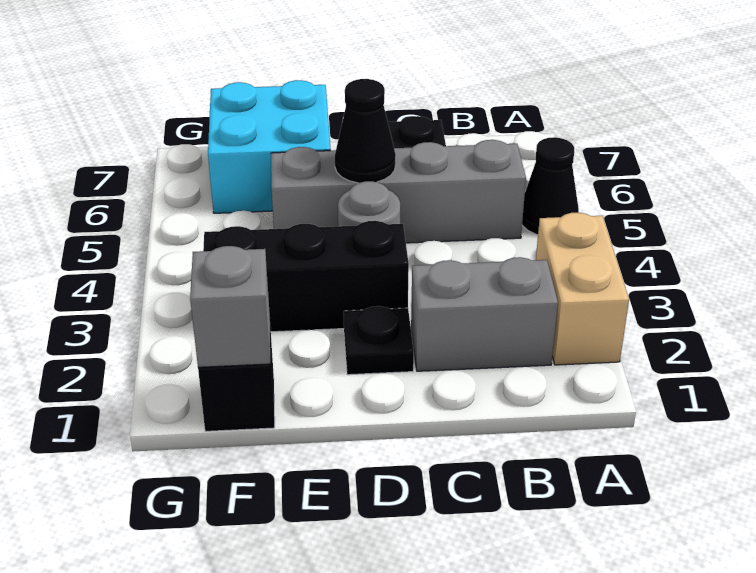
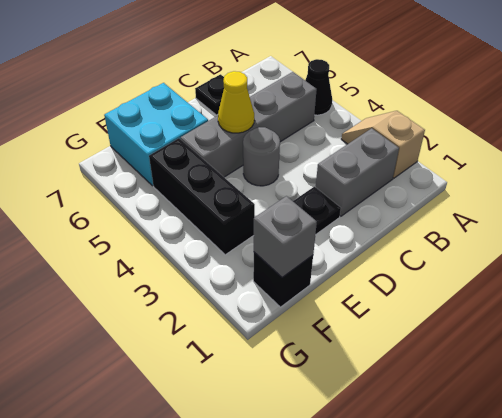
tan brick A2:A3 level 1 -> tan slope A2:A3 level 1 top 2
black brick D3:F3 level 1 -> black brick F3:F5 level 1
black cone D5 level 2 -> yellow cone D5 level 2

